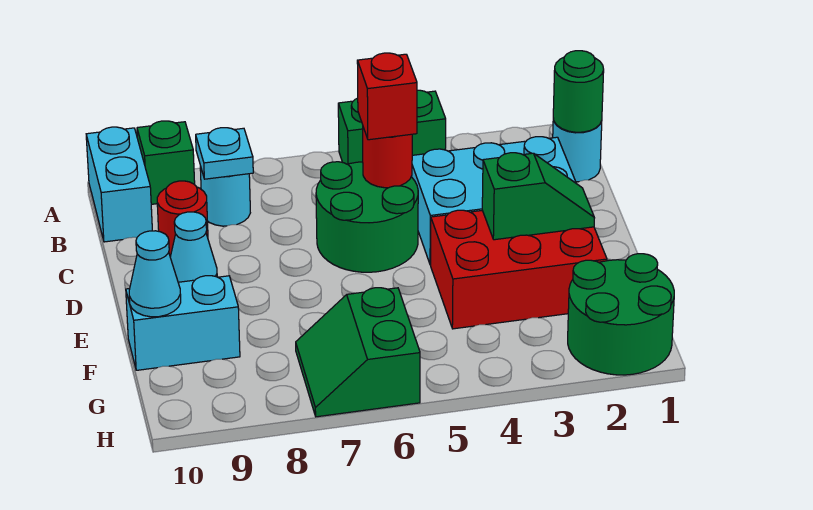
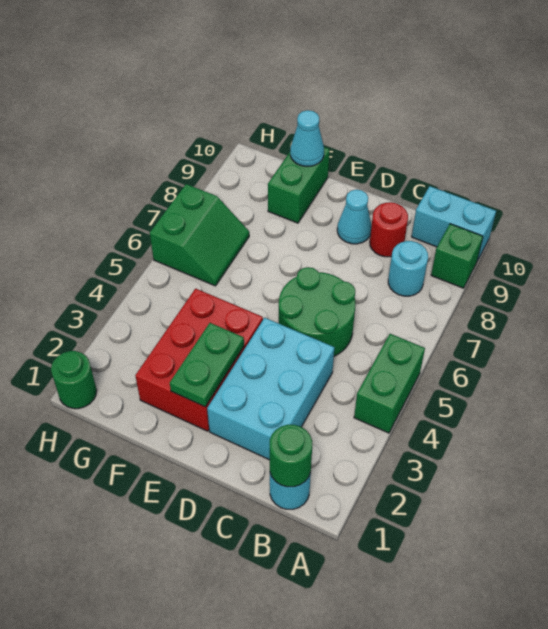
cyan plate B8 level 2 -> none
red round brick C5 level 2 -> none
red brick C5 level 3 -> none
green slope E2:E3 level 2 top 3 -> green plate E2:E3 level 2
cyan brick F9:F10 level 1 -> green brick F9:F10 level 1
green round brick G1:H2 level 1 -> green round brick H1 level 1
green slope G6:H7 level 1 top 6 -> green slope G6:H7 level 1 top H

